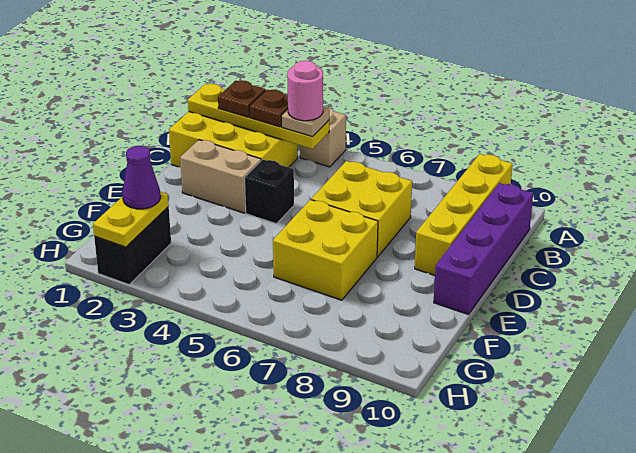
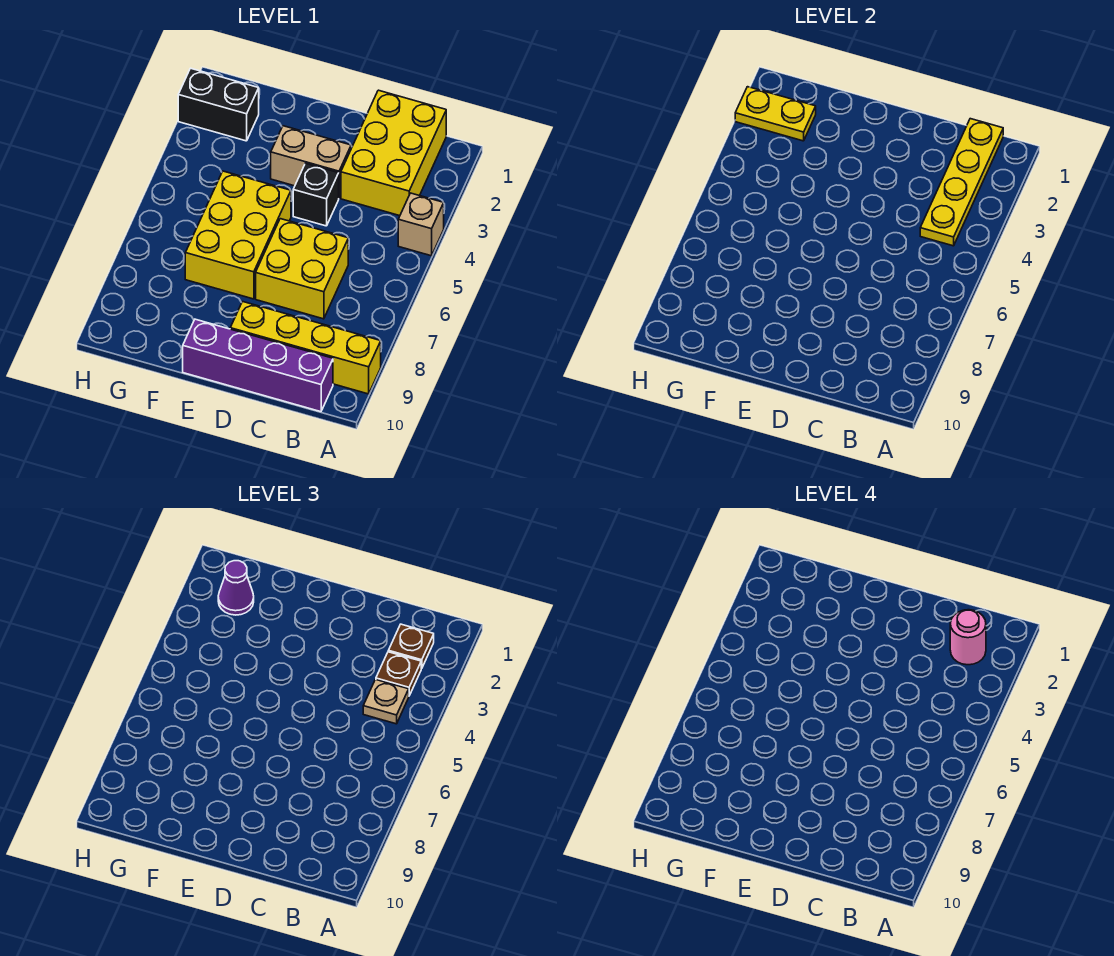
pink round brick B4 level 4 -> pink round brick B2 level 4
tan brick D2:D3 level 1 -> tan brick D3:E3 level 1
yellow brick E6:F7 level 1 -> yellow brick E5:F7 level 1

